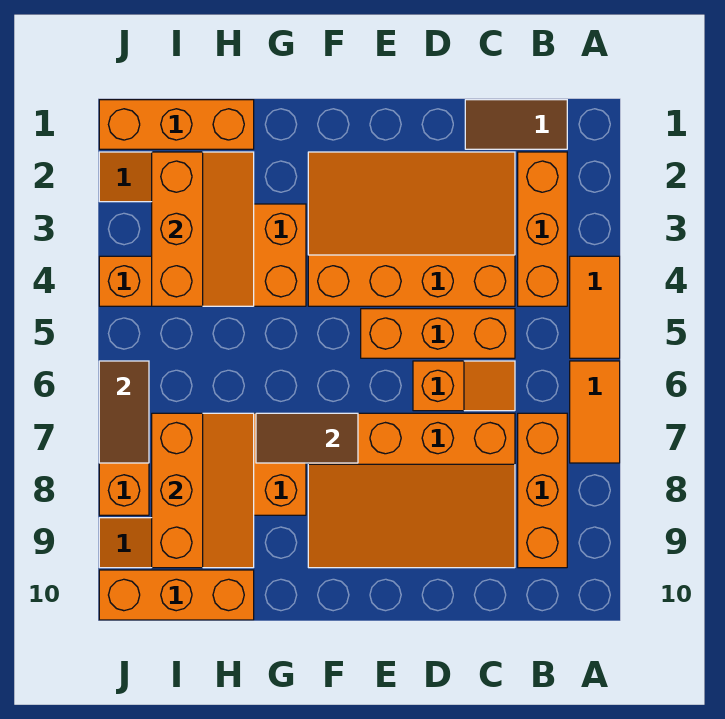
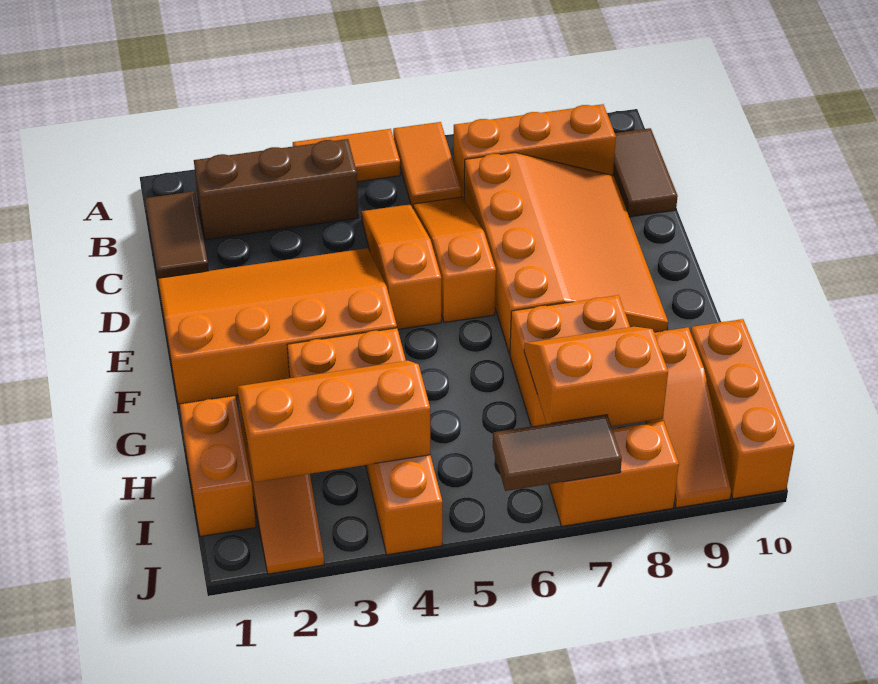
orange tile A6:A7 level 1 -> orange tile A6:B6 level 1
orange brick B2:B4 level 1 -> brown brick B2:B4 level 1
orange slope C2:F4 level 1 top 4 -> orange slope D1:F4 level 1 top F
orange brick C5:E5 level 1 -> orange slope C5:E5 level 1 top E
orange slope C6:D6 level 1 top D -> orange slope C6:E6 level 1 top E
brown tile F7:G7 level 2 -> brown tile B10:C10 level 1
orange brick H1:J1 level 1 -> orange brick H1:I1 level 1
orange slope H7:I9 level 2 top I -> orange slope H7:I8 level 2 top I

